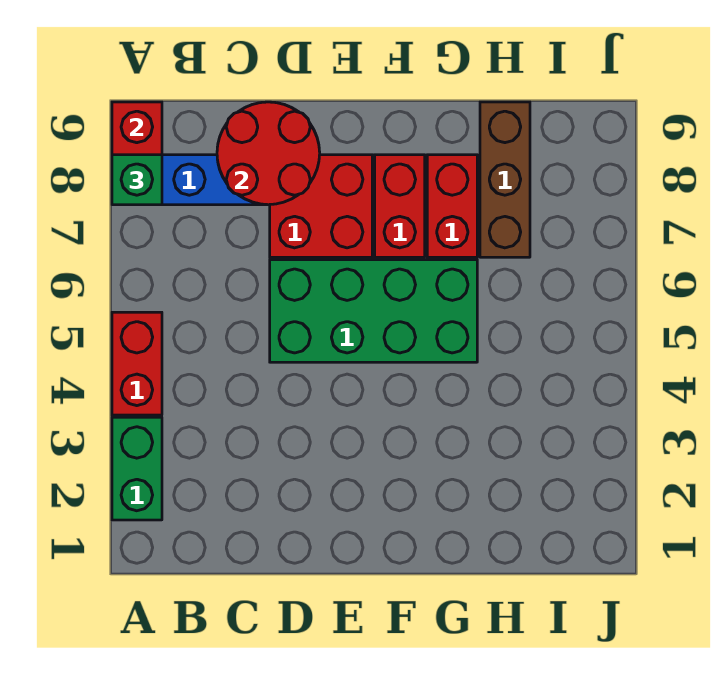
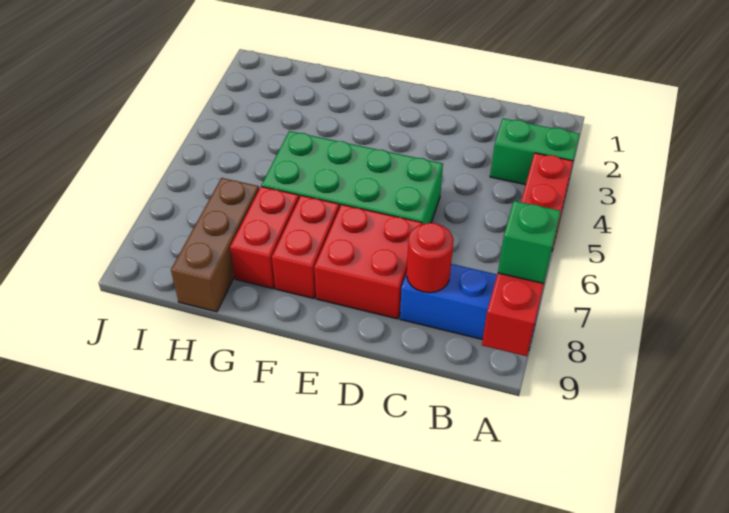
green brick A2:A3 level 1 -> green brick A3:B3 level 1
red round brick C8:D9 level 2 -> red round brick C8 level 2

